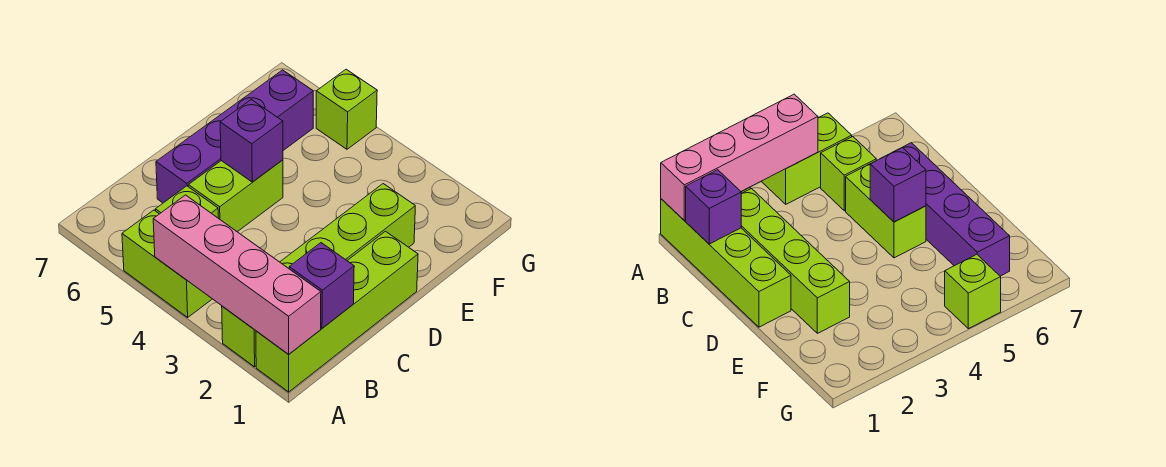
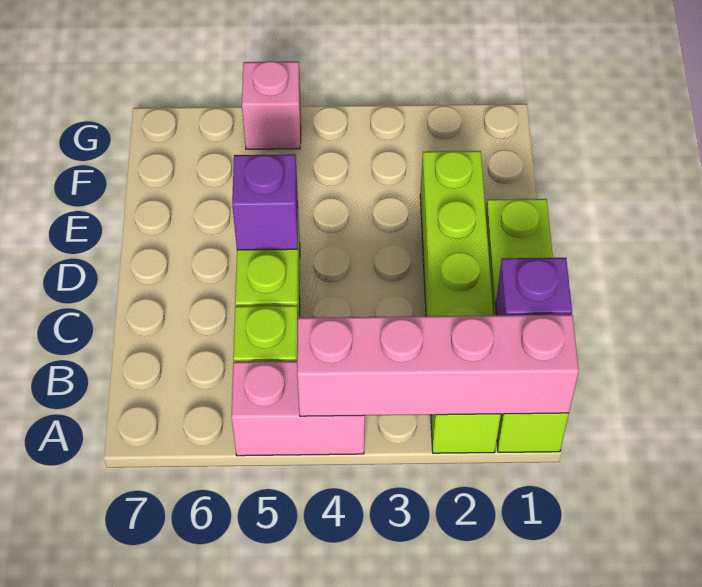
lime brick A4:A5 level 1 -> pink brick A4:A5 level 1
purple brick C6:F6 level 1 -> none
lime brick G5 level 1 -> pink brick G5 level 1

